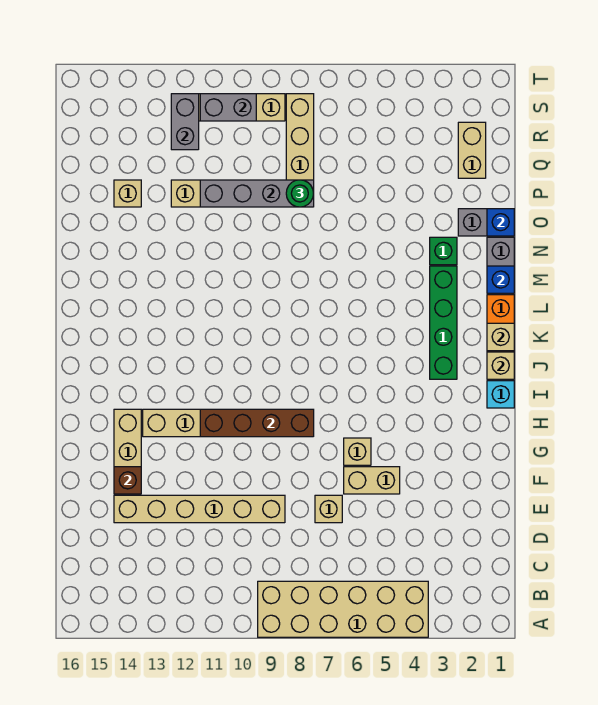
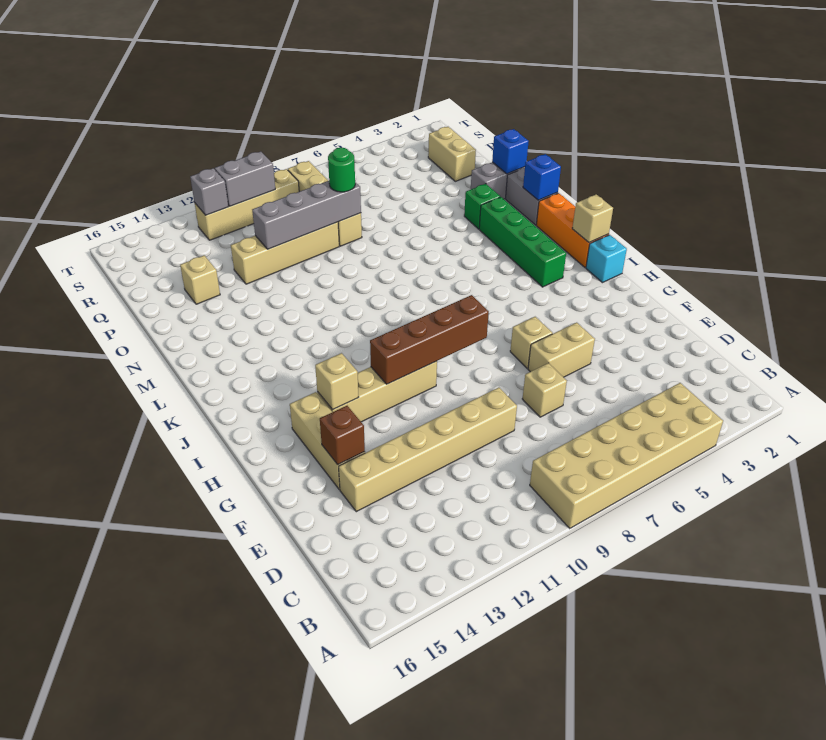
tan brick K1 level 2 -> tan brick H13 level 2
grey brick R12:S12 level 2 -> grey brick S12 level 2

